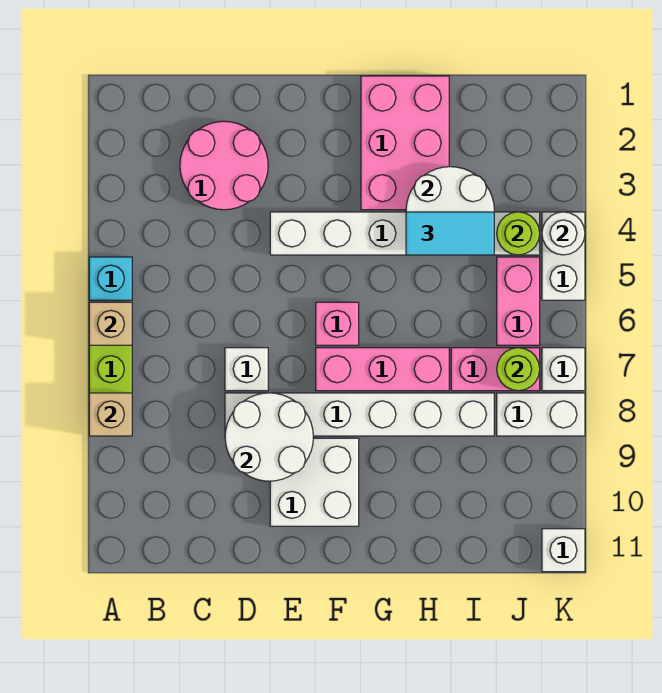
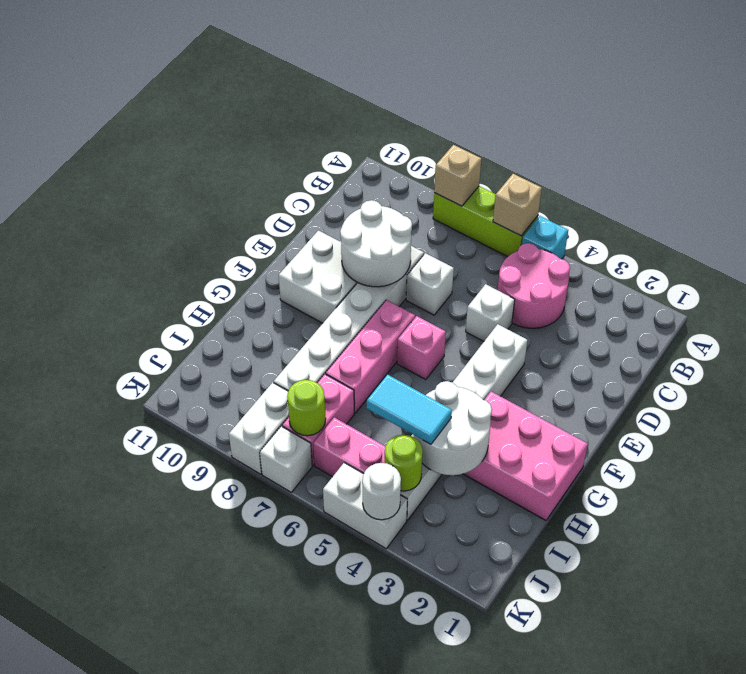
pink round brick C2:D3 level 1 -> pink round brick B4:C5 level 1
cyan tile H4:I4 level 3 -> cyan tile I4:I5 level 3
white brick K11 level 1 -> white brick D5 level 1

